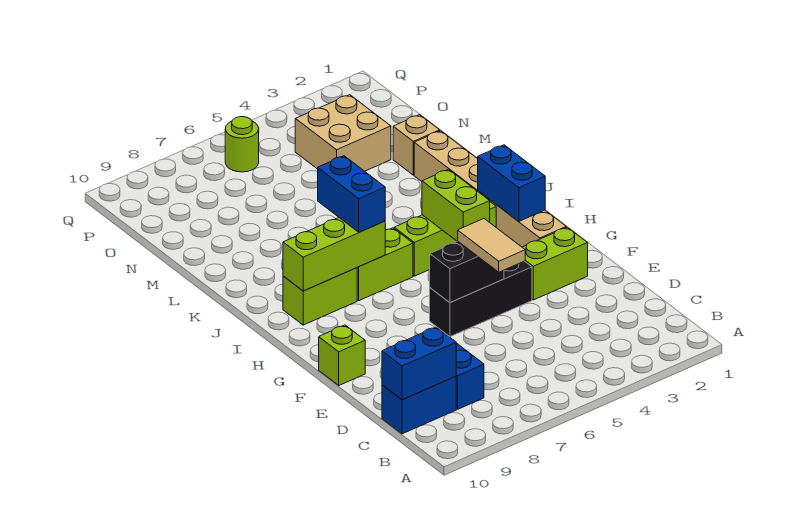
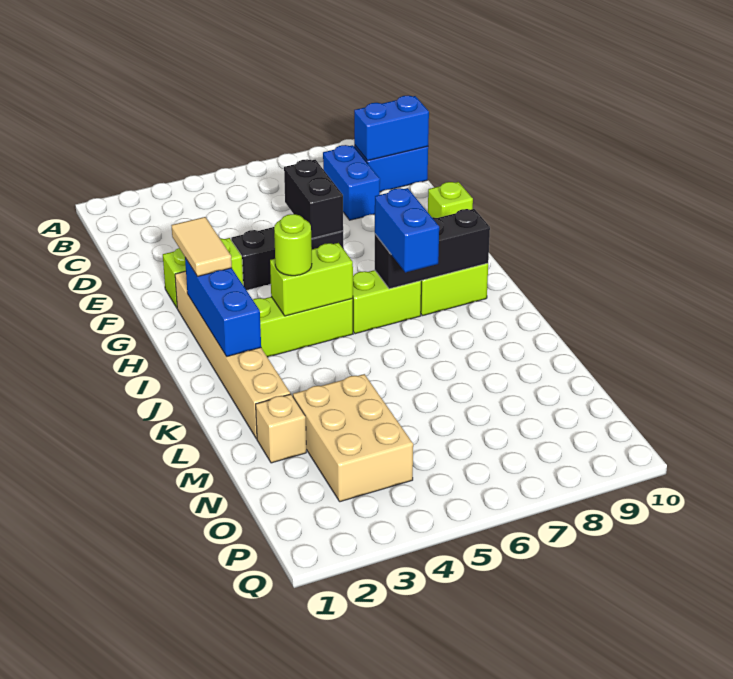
tan tile E5:F5 level 3 -> tan tile G2:H2 level 3
black brick F5:F6 level 2 -> black brick E6:F6 level 2
blue brick H2:I2 level 2 -> blue brick H2:J2 level 2
lime brick H4:I4 level 2 -> lime brick I4:I5 level 2
lime brick I7:I9 level 2 -> black brick I7:I9 level 2
tan brick N3:O4 level 1 -> tan brick M3:O4 level 1
lime round brick P6 level 1 -> lime round brick I4 level 3

